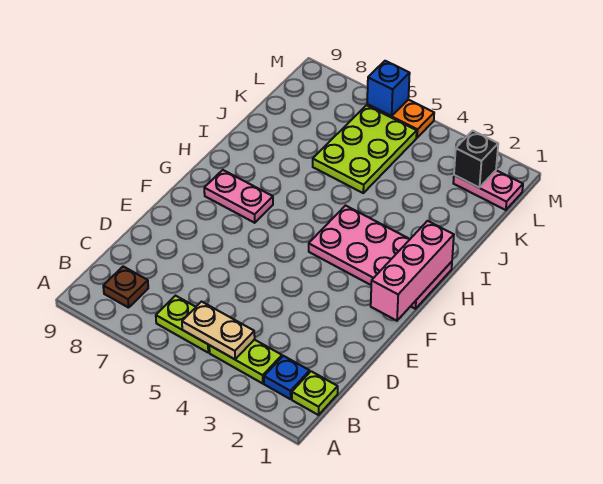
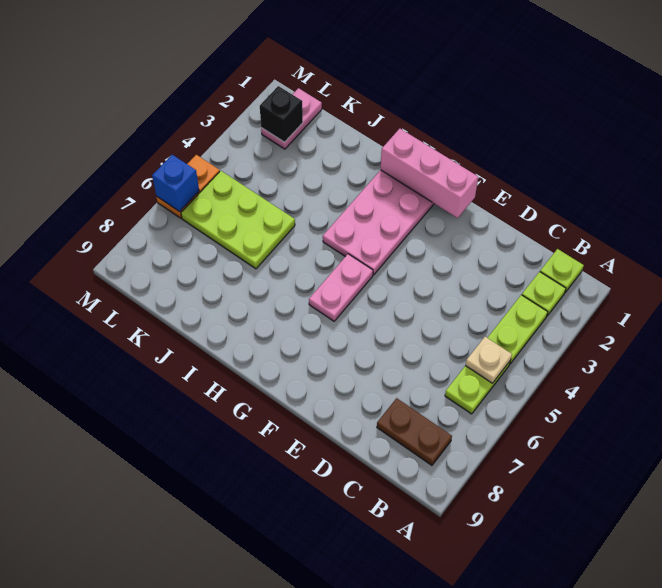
blue plate B2 level 1 -> lime plate B2 level 1
tan plate B4:B5 level 2 -> tan plate B5 level 2
brown plate B8 level 1 -> brown plate B8:C8 level 1
pink plate G7:G8 level 1 -> pink plate G5:G6 level 1

